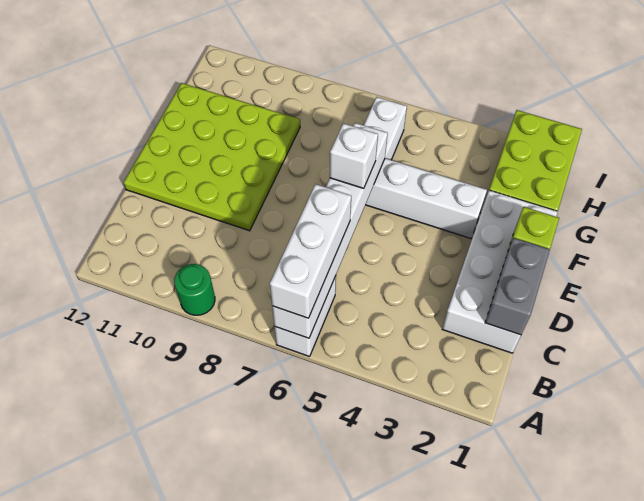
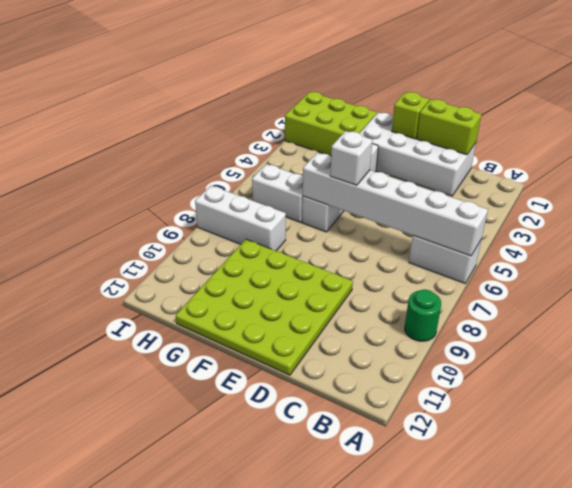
white brick A6:C6 level 3 -> white brick G8:I8 level 1
grey brick C1:D1 level 2 -> lime brick C1:D1 level 2

